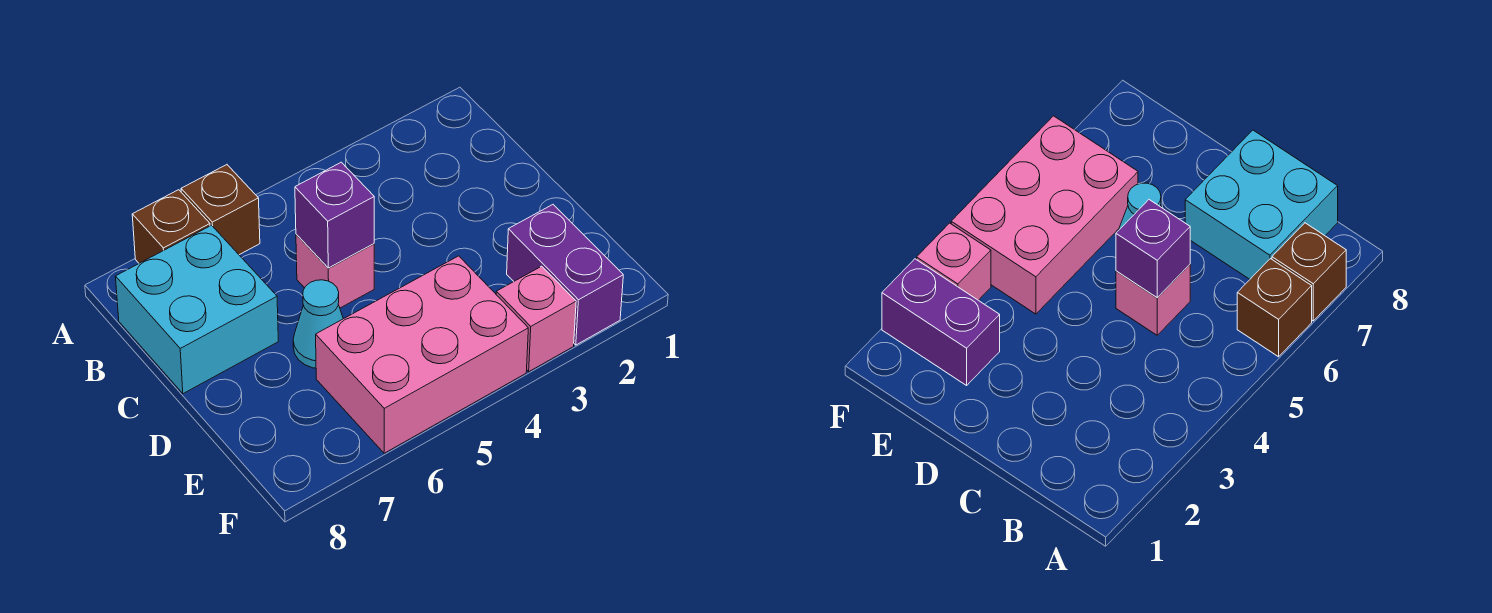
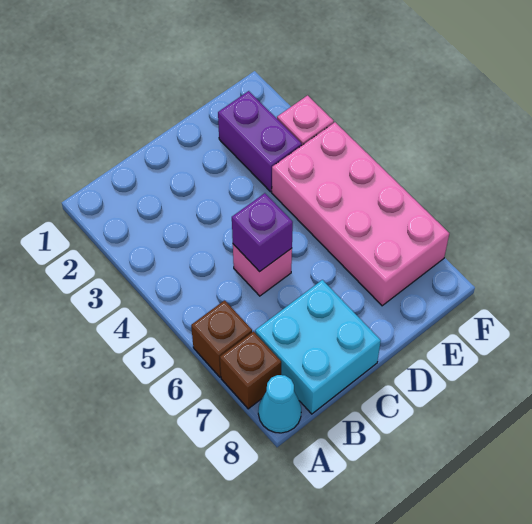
cyan cone D6 level 1 -> cyan cone A8 level 1
purple brick E2:F2 level 1 -> purple brick E2:E3 level 1
pink brick E4:F6 level 1 -> pink brick E4:F7 level 1

